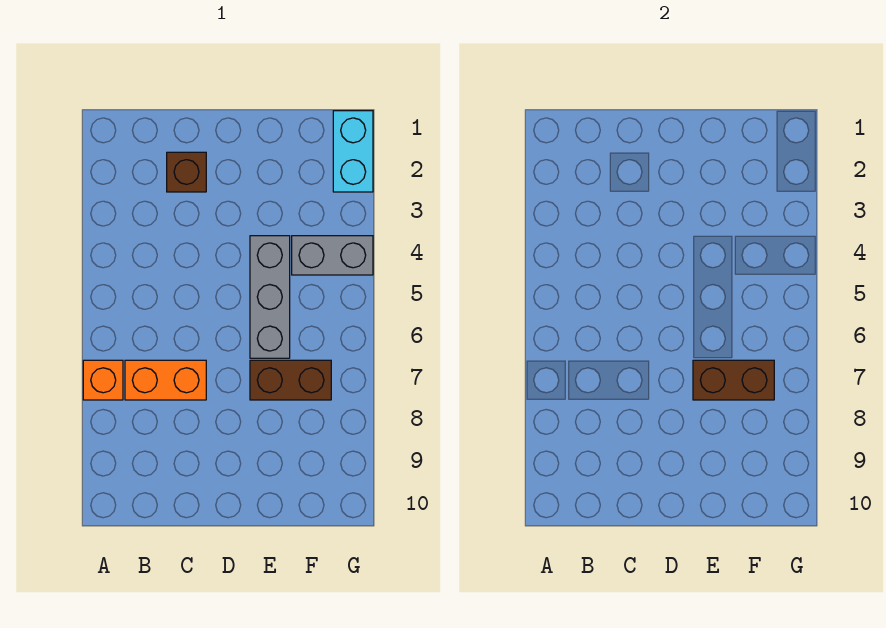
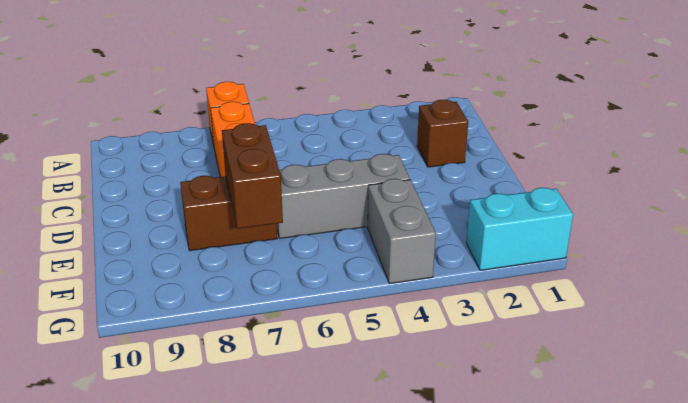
brown brick E7:F7 level 1 -> brown brick E7:E8 level 1

